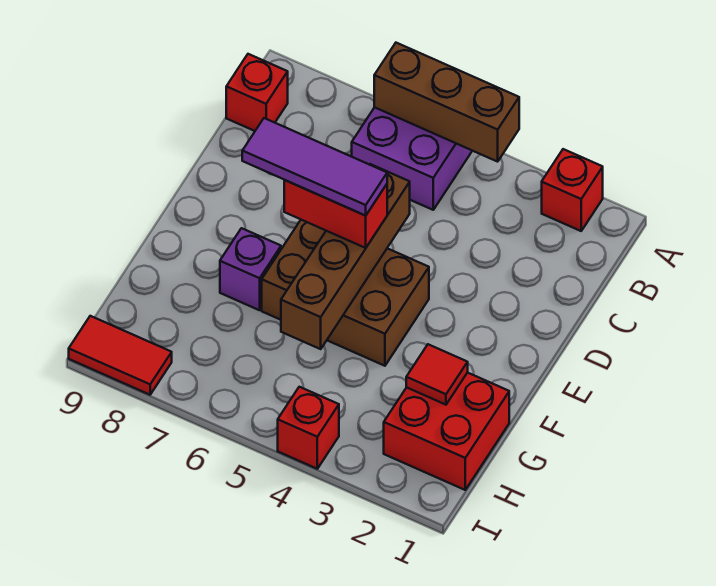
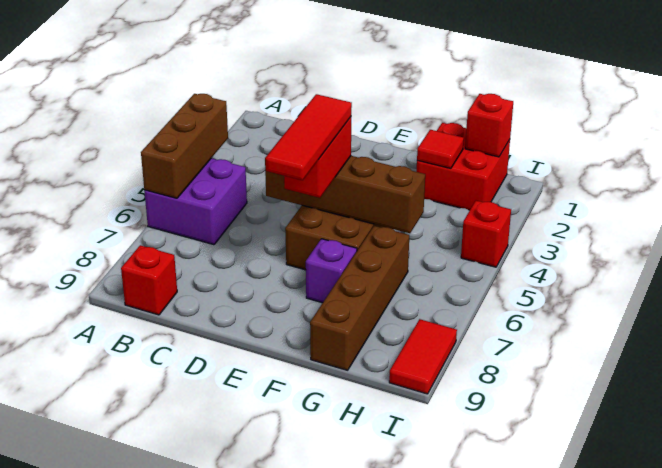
red brick A2 level 1 -> red brick H1 level 2
purple tile E5:E7 level 4 -> red tile E5:E7 level 4
none -> brown brick G6:G9 level 1

